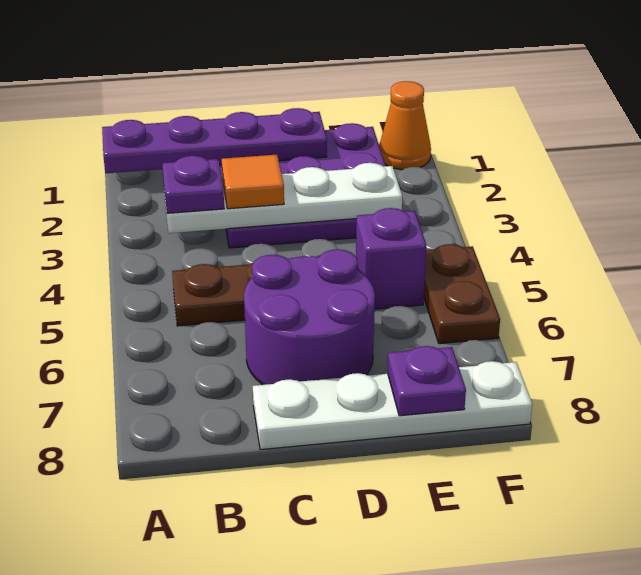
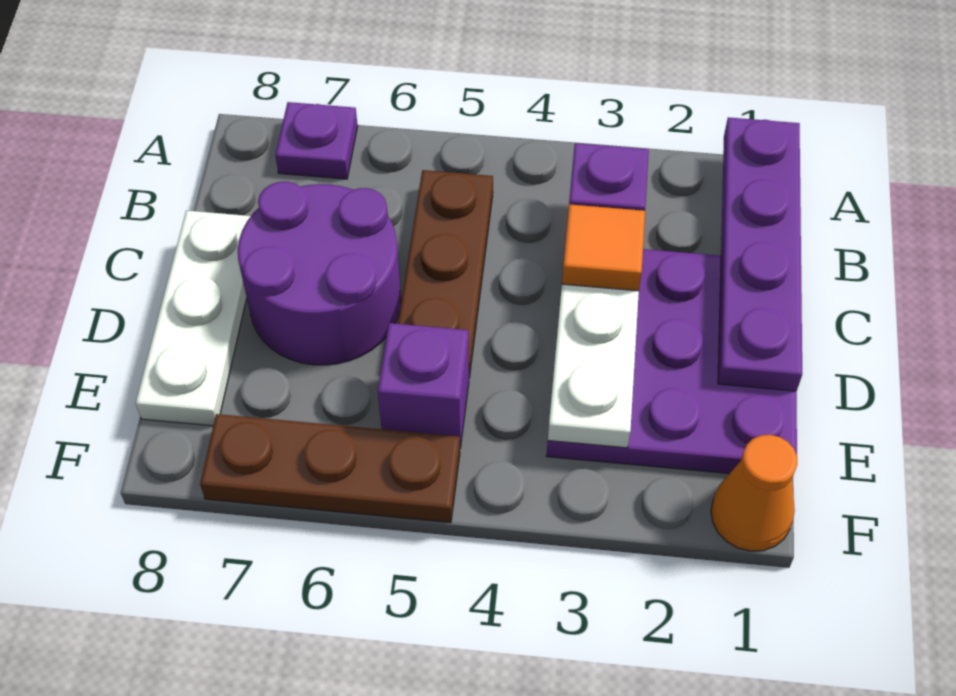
white plate C8:F8 level 1 -> white plate C8:E8 level 1
purple plate E8 level 2 -> purple plate A7 level 1
brown plate F5:F6 level 1 -> brown plate F5:F7 level 1

